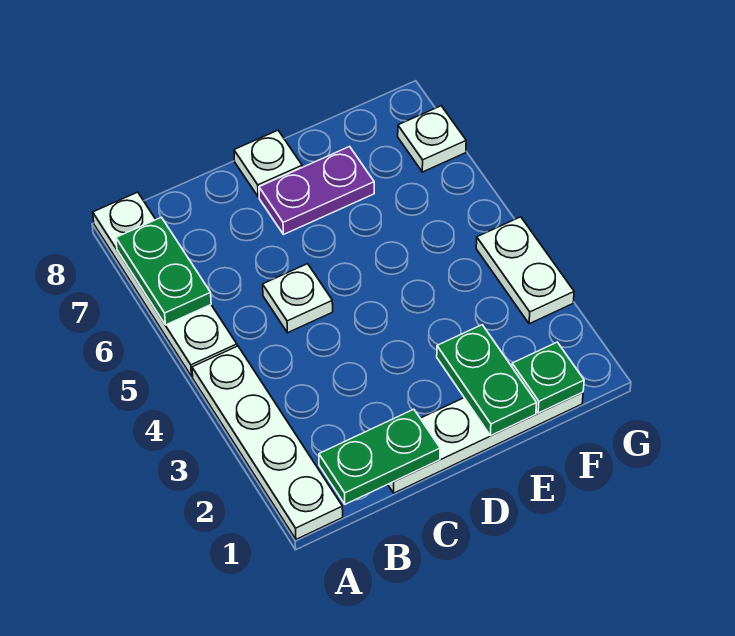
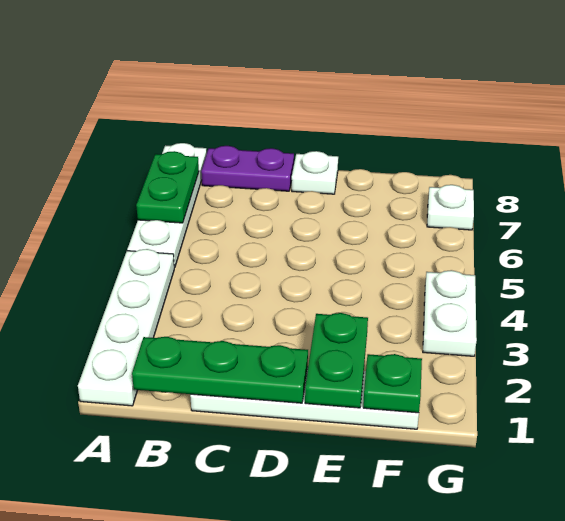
green plate B1:C1 level 2 -> green plate B1:D1 level 2
white plate C5 level 1 -> none
purple plate D7:E7 level 1 -> purple plate B8:C8 level 1

